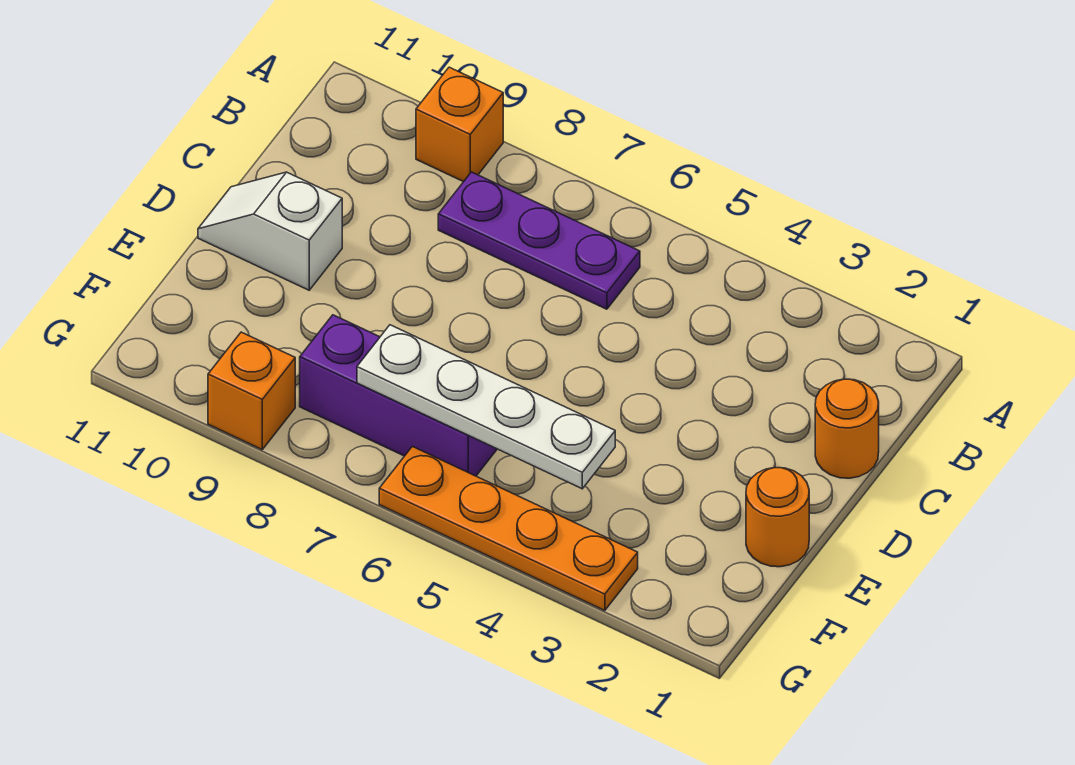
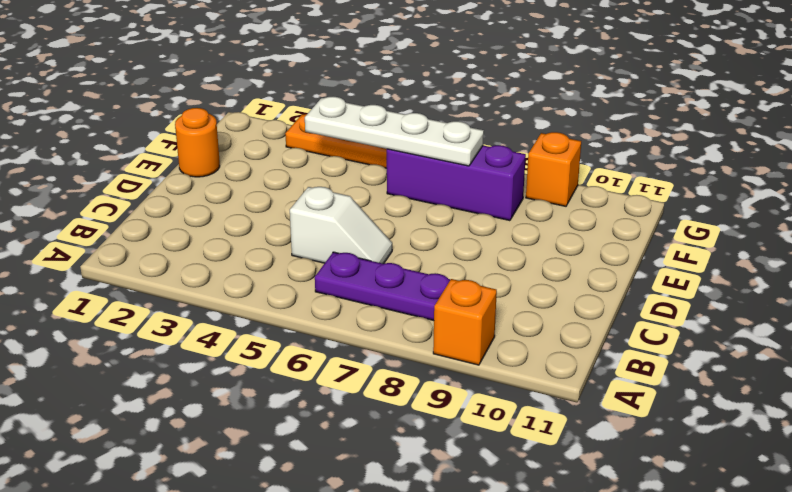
orange round brick C1 level 1 -> none
white slope D10:D11 level 1 top 10 -> white slope C5:C6 level 1 top 5

